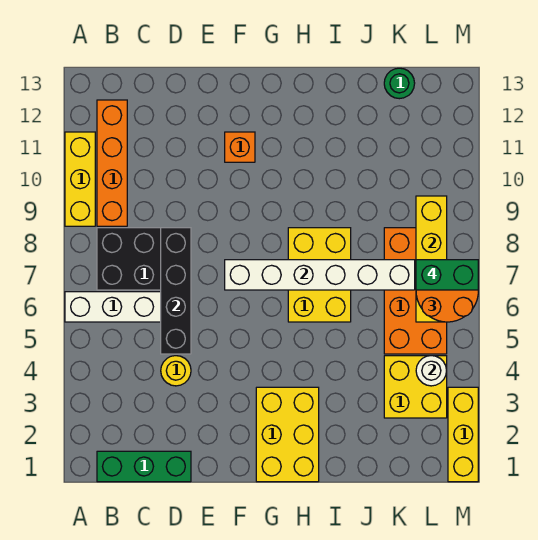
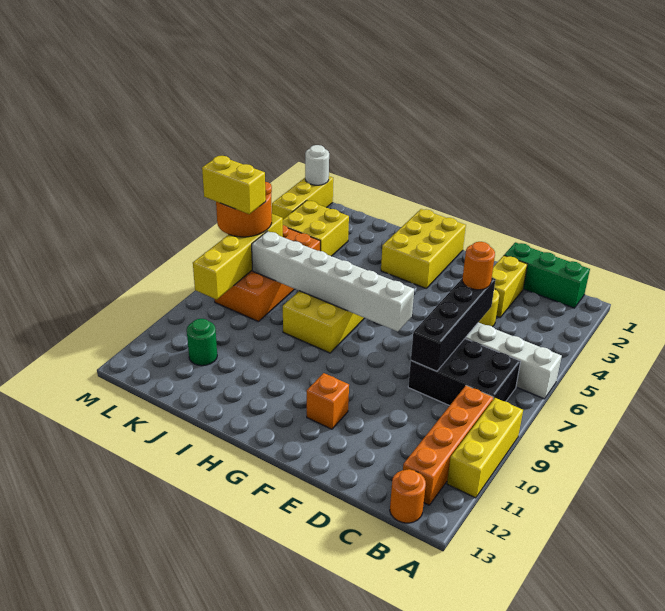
none -> orange round brick B13 level 1
none -> yellow brick D2:D3 level 1
none -> orange round brick D5 level 3
green round brick K13 level 1 -> green round brick K11 level 1
white round brick L4 level 2 -> white round brick M1 level 2
green brick L7:M7 level 4 -> yellow brick L7:M7 level 4

